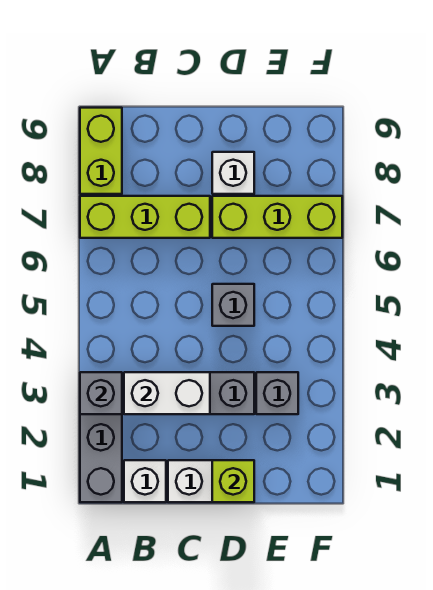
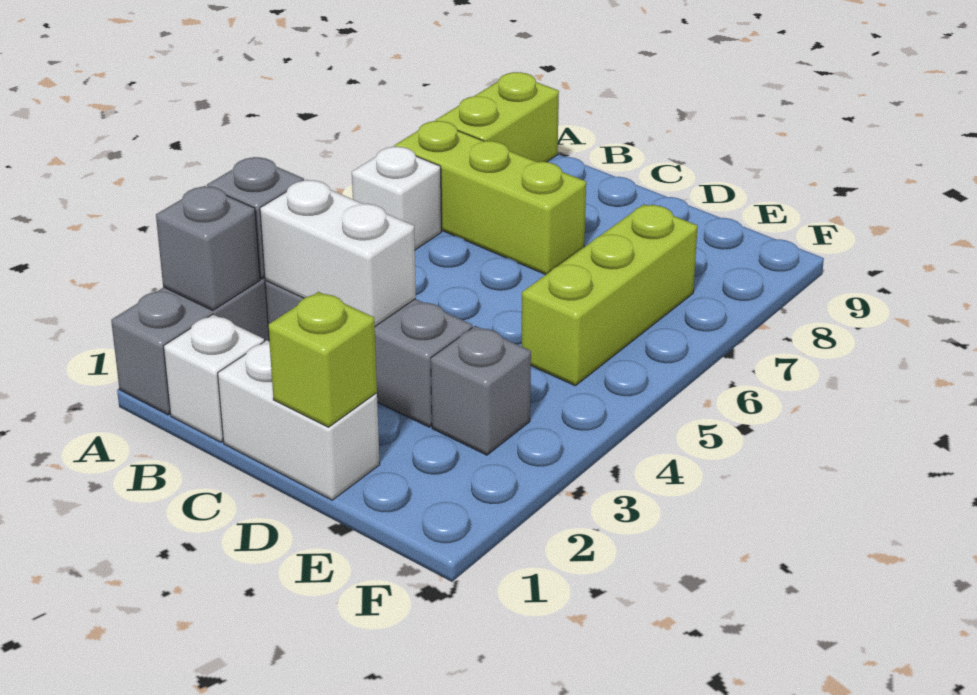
grey brick D5 level 1 -> grey brick A2 level 2
lime brick D7:F7 level 1 -> lime brick E5:E7 level 1
white brick D8 level 1 -> white brick A6 level 1

